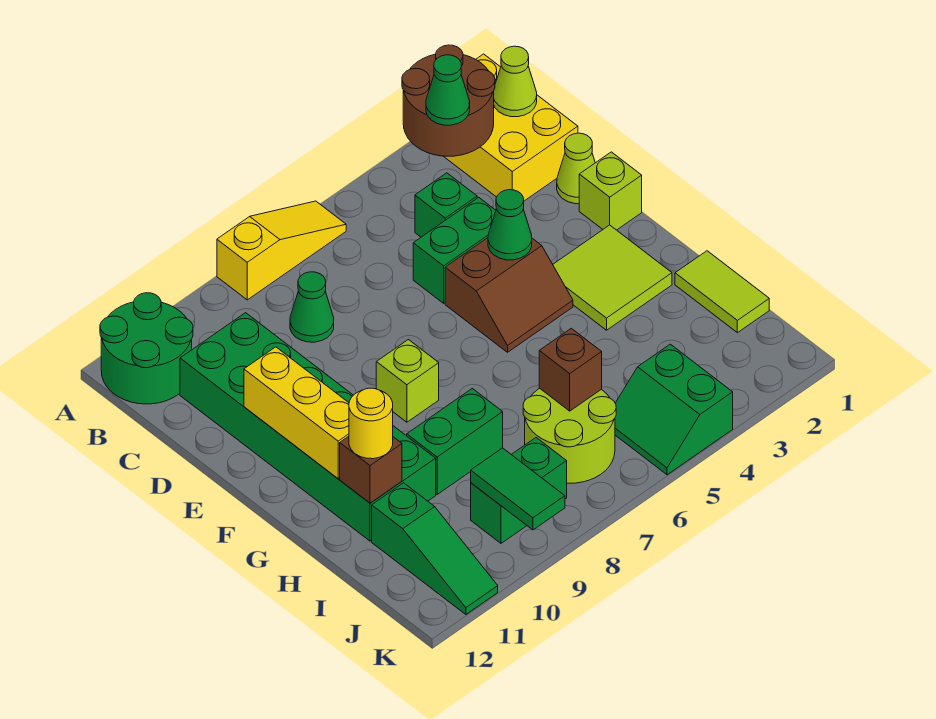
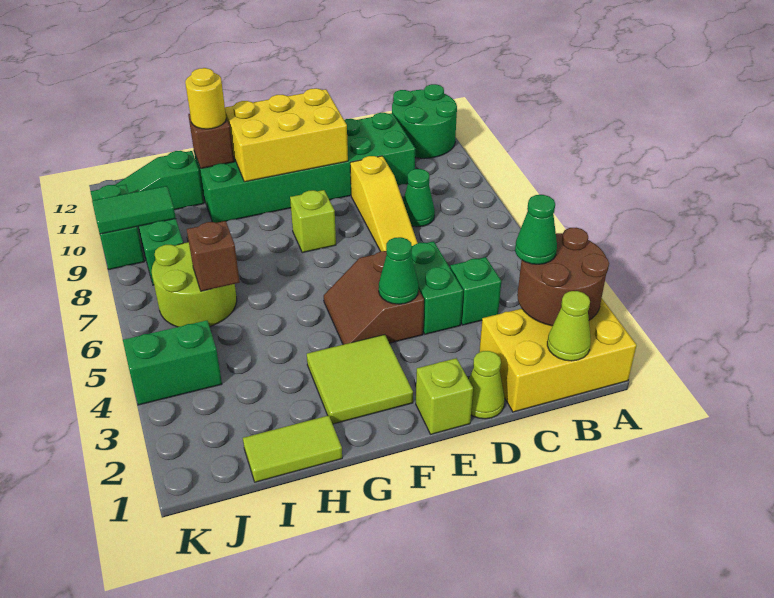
yellow slope A6:A8 level 1 top 8 -> yellow slope D7:D9 level 1 top 9
yellow brick E11:G11 level 2 -> yellow brick E10:G11 level 2
green brick H8:H9 level 1 -> green brick K9:K10 level 1

